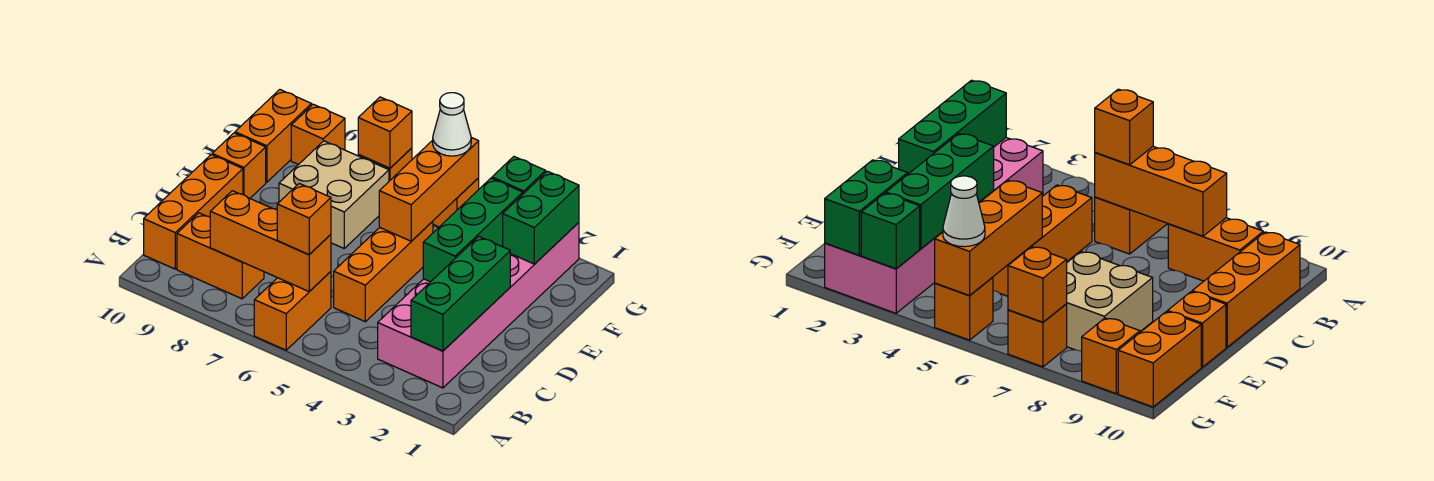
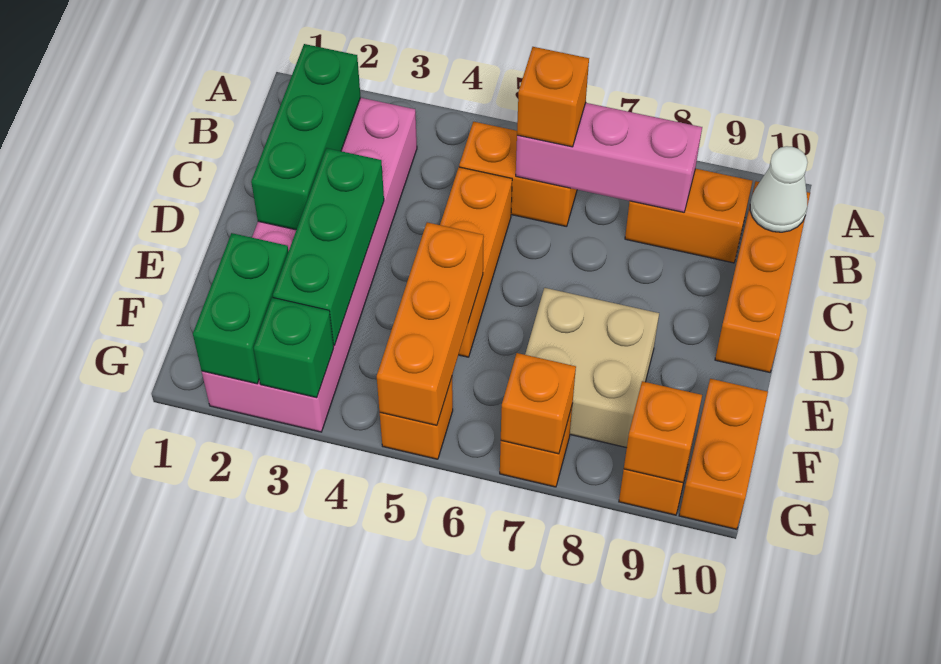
orange brick A6:B6 level 1 -> orange brick B5:B6 level 1
orange brick B6:B8 level 2 -> pink brick B6:B8 level 2
orange brick E10 level 1 -> orange brick G9 level 2
white cone G5 level 3 -> white cone B10 level 2

